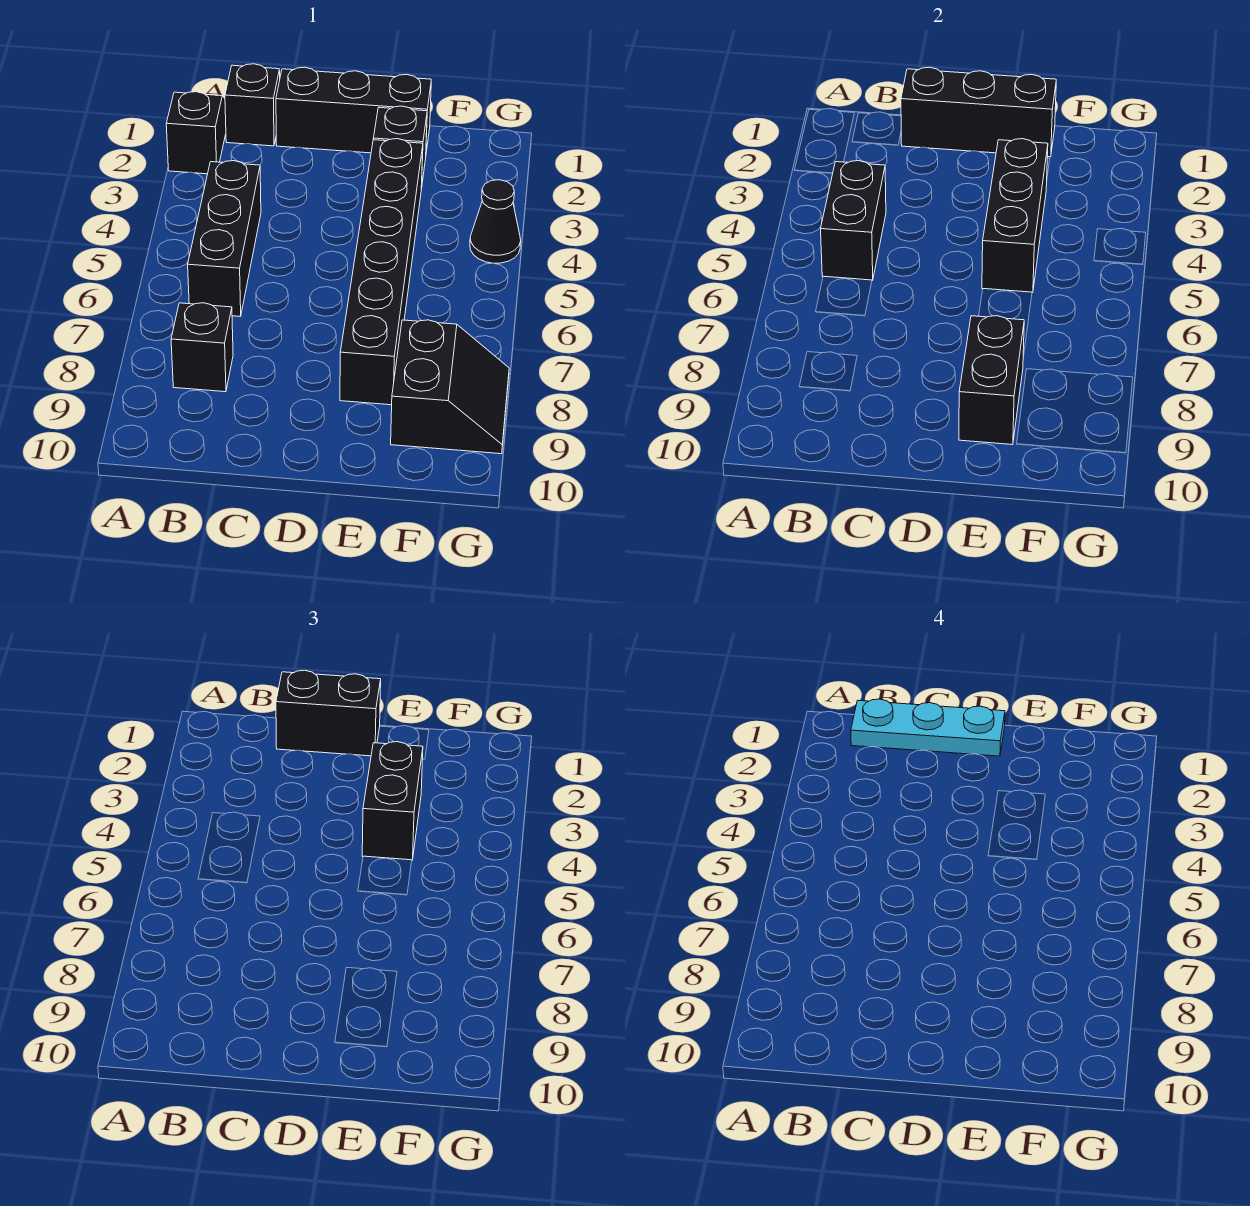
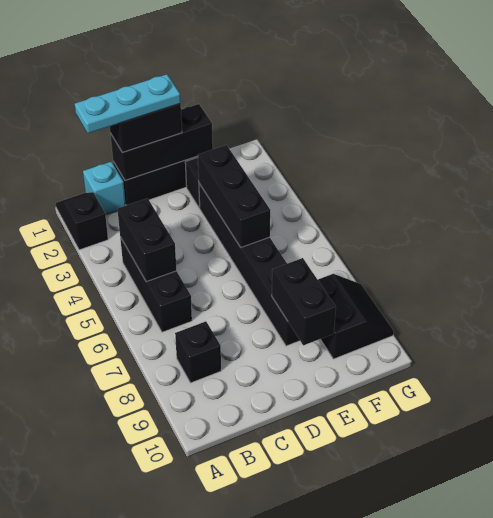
black brick B1 level 1 -> cyan brick B1 level 1
black brick E3:E4 level 3 -> none
black cone G4 level 1 -> none

